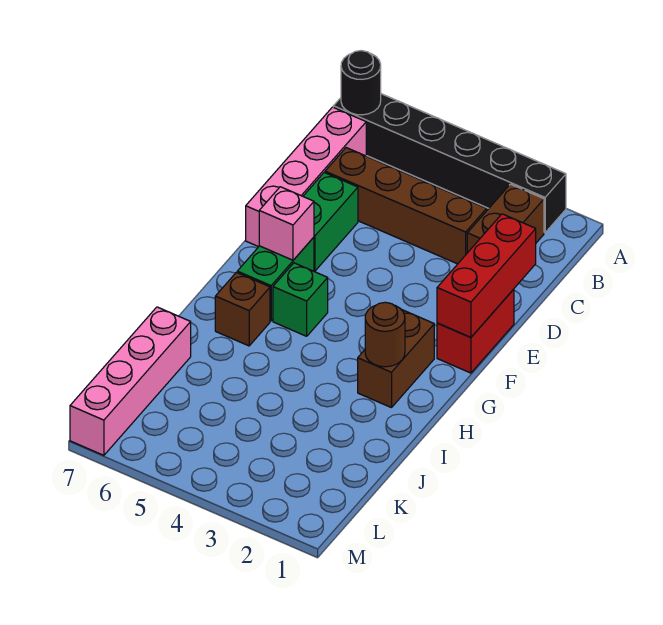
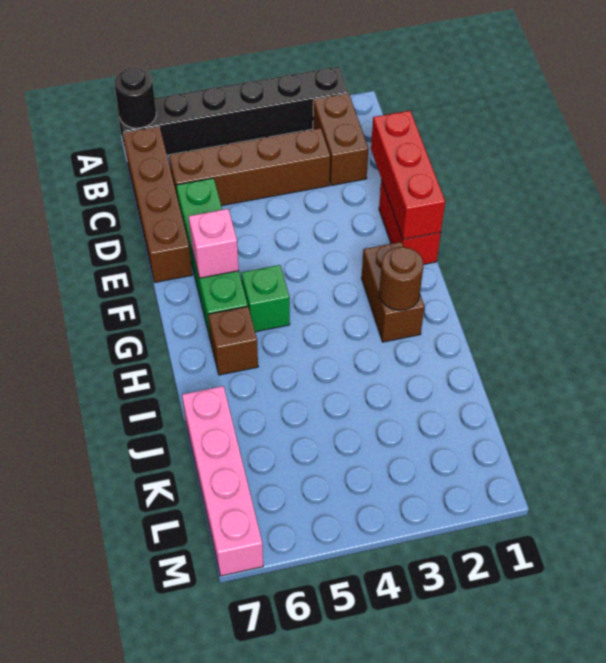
pink brick B7:E7 level 1 -> brown brick B7:E7 level 1

